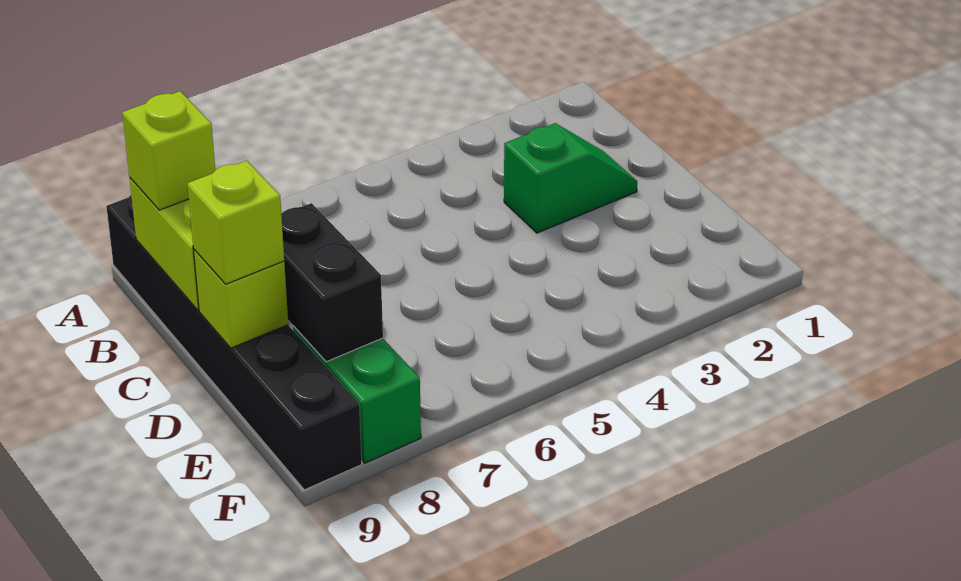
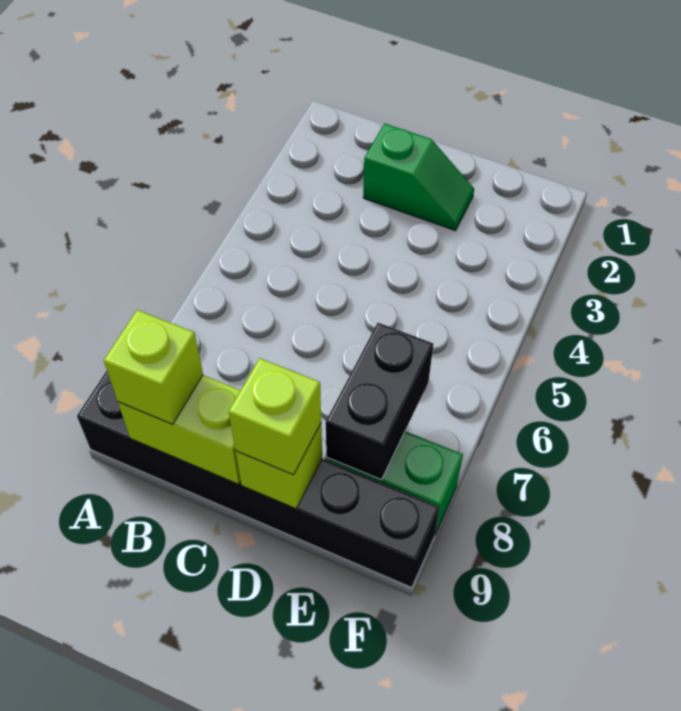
green slope C2:C3 level 1 top 3 -> green slope C2:D2 level 1 top C
black brick D8:E8 level 2 -> black brick E7:E8 level 2

